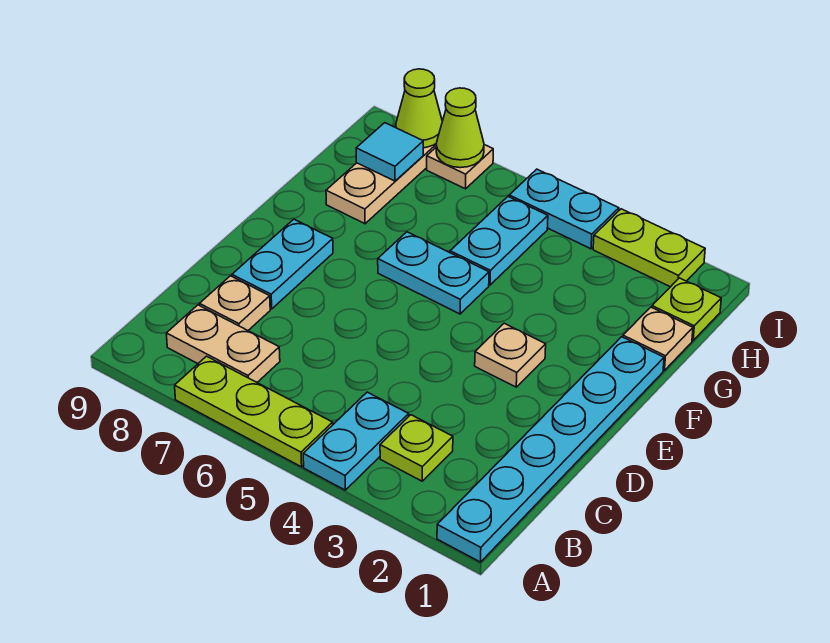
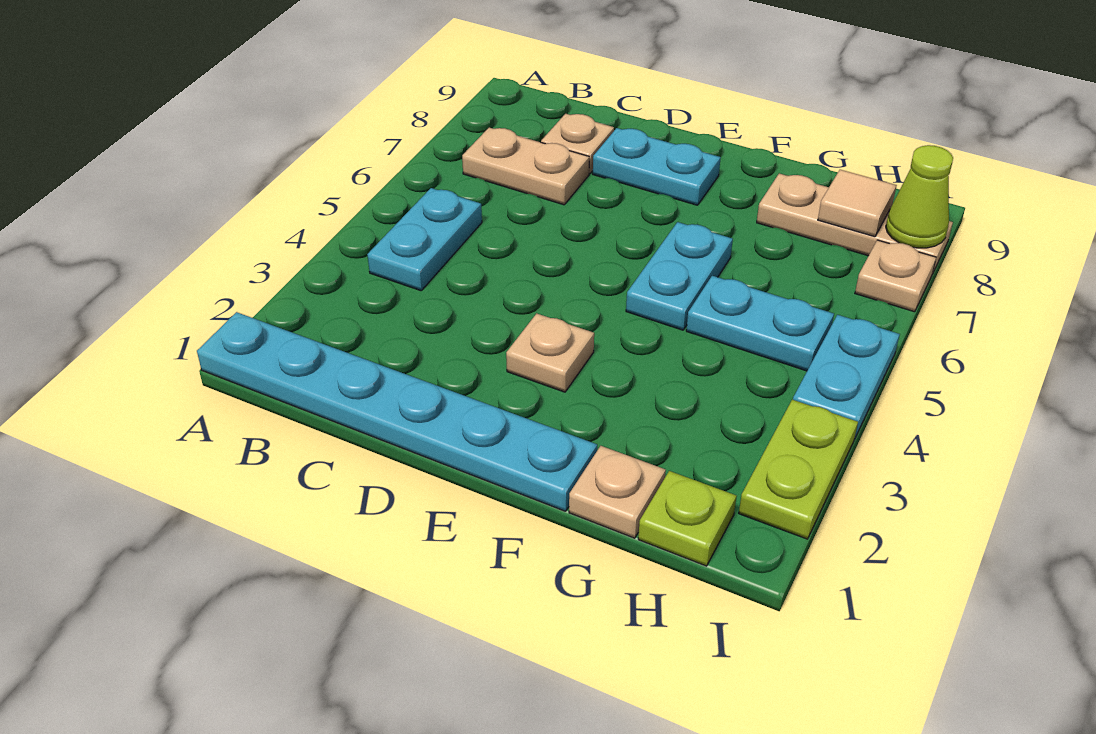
cyan plate A4:B4 level 1 -> cyan plate B4:B5 level 1
lime plate A5:A7 level 1 -> none
lime plate B3 level 1 -> none
tan plate B7:B8 level 1 -> tan plate B7:C7 level 1
cyan tile H8 level 2 -> tan tile H8 level 2
lime cone I7 level 2 -> none

